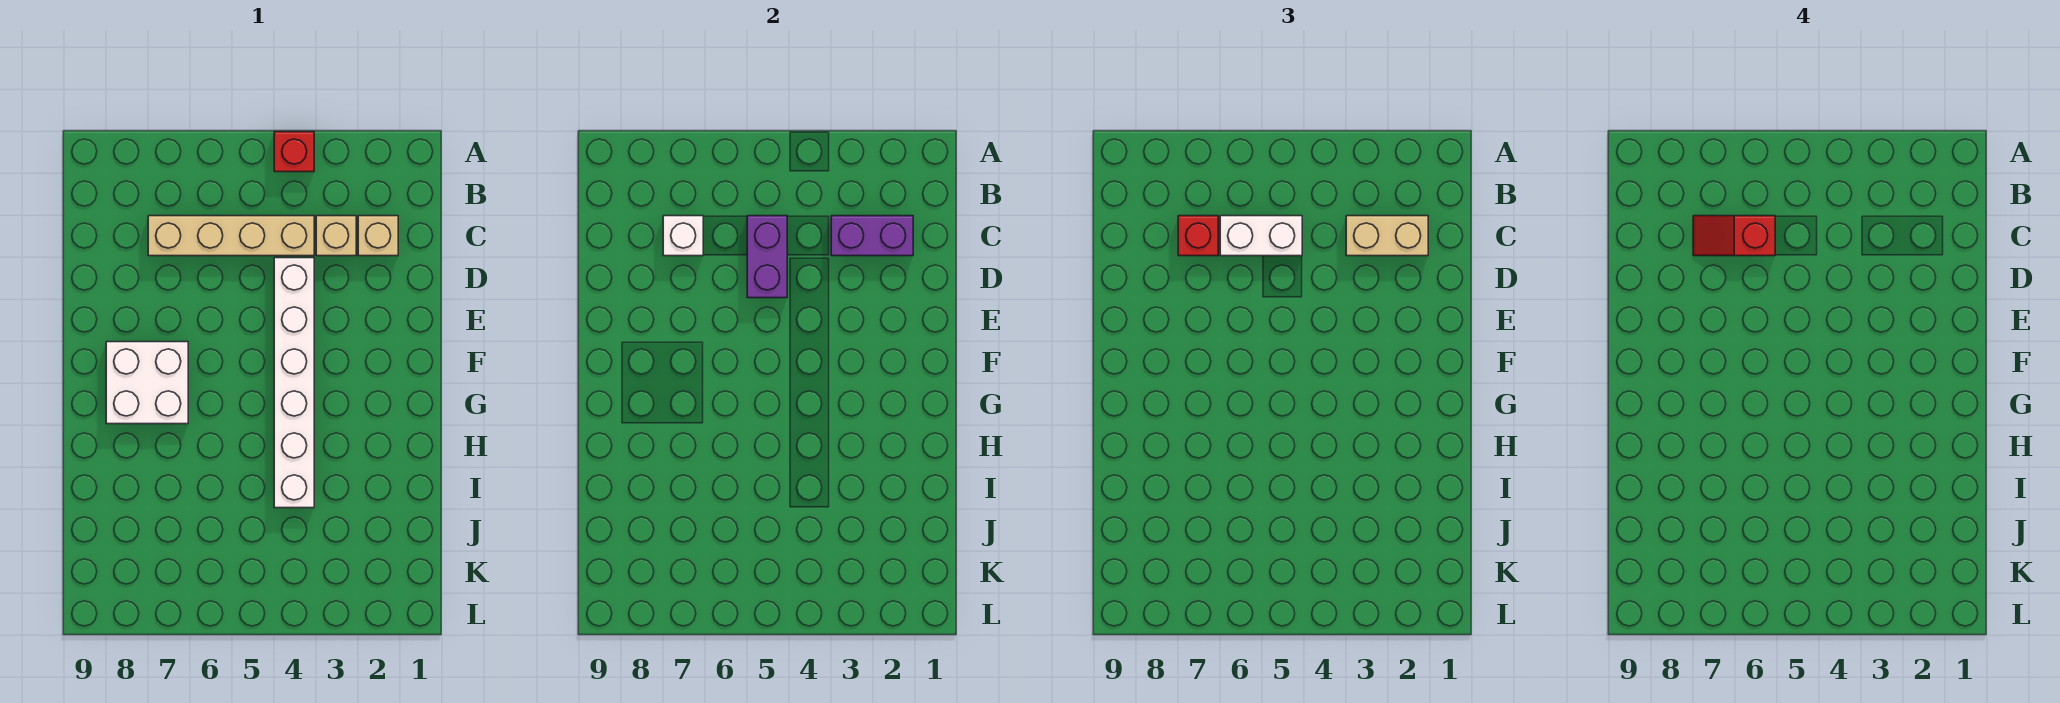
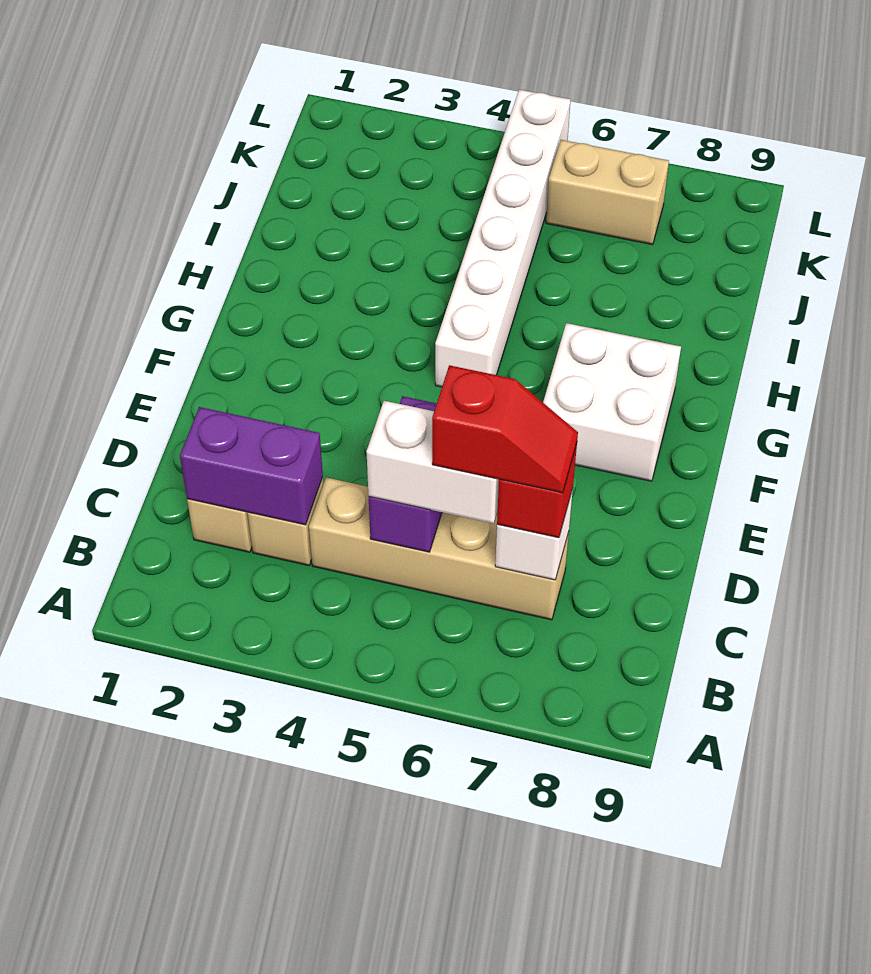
red brick A4 level 1 -> none
tan brick C2:C3 level 3 -> tan brick K6:K7 level 1
white brick D4:I4 level 1 -> white brick G5:L5 level 1

